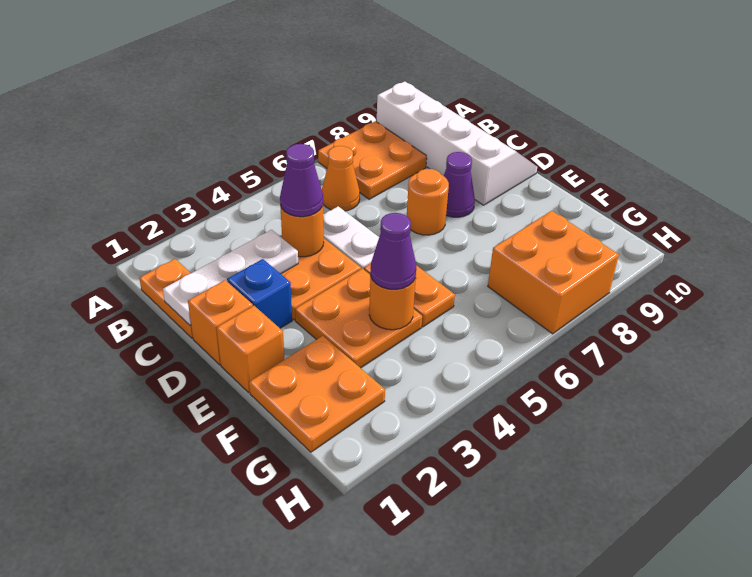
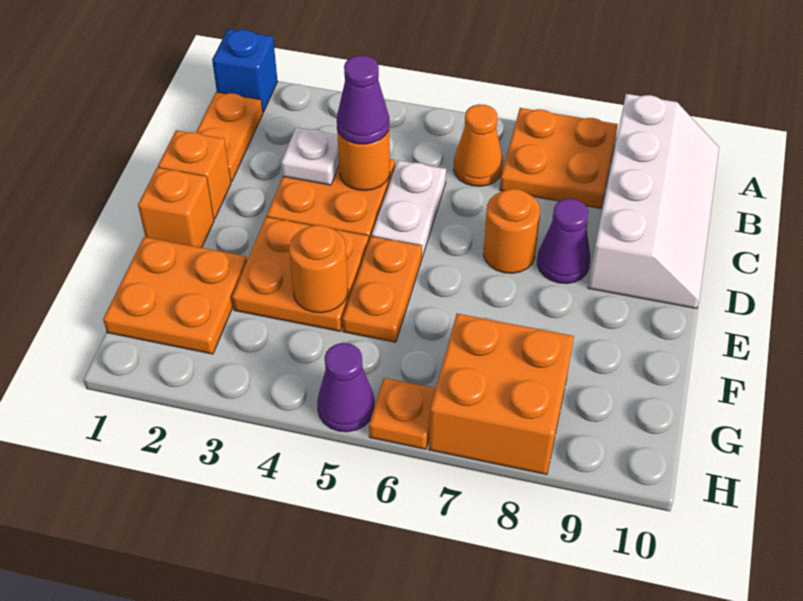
white plate C1:C3 level 2 -> white plate C3 level 2
blue brick D2 level 1 -> blue brick A1 level 1
purple cone F4 level 3 -> purple cone H5 level 1
none -> orange plate H6 level 1

